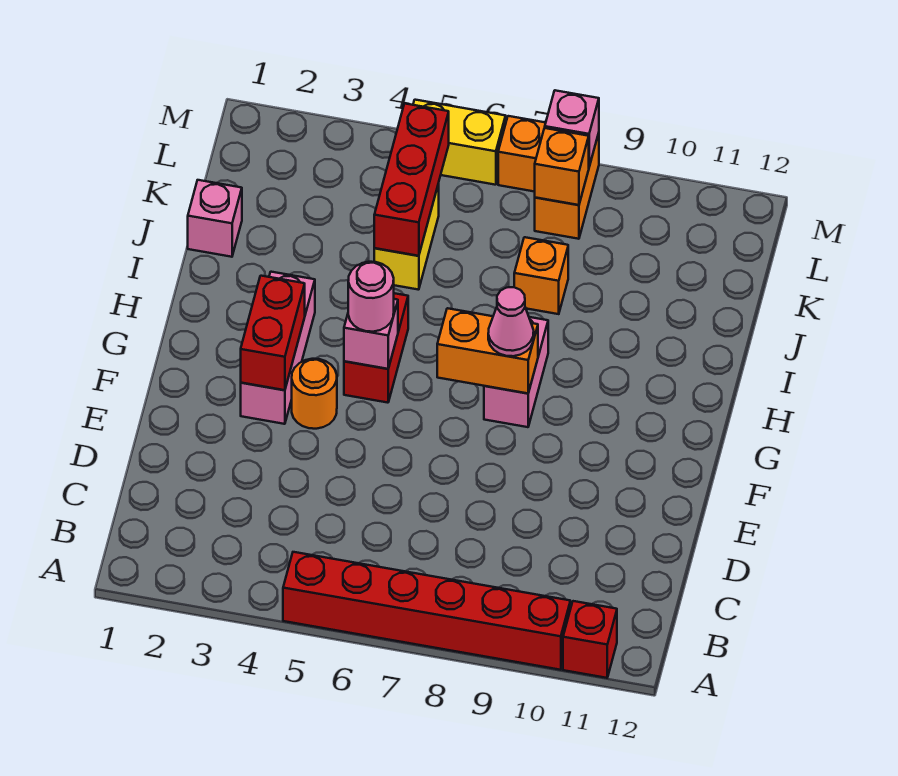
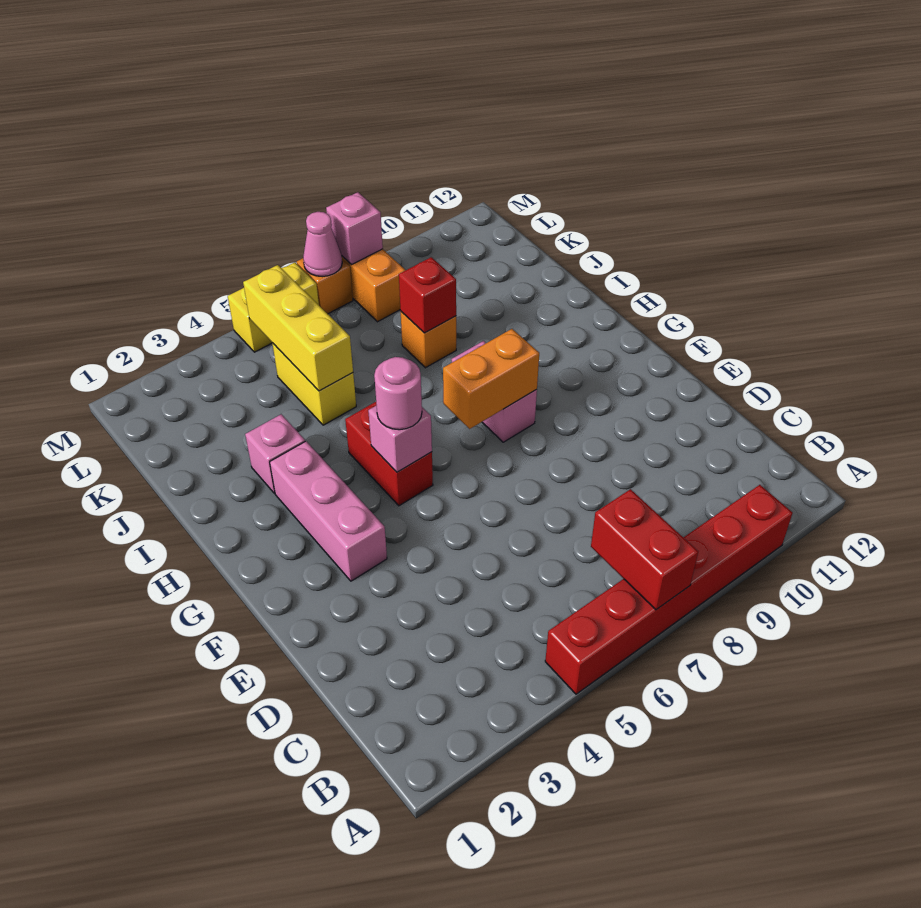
red brick A11 level 1 -> red brick J8 level 2
red brick F3:G3 level 2 -> red brick A7:B7 level 2
orange round brick F4 level 1 -> none
pink cone G8 level 3 -> pink cone M7 level 2
pink brick J1 level 1 -> pink brick I3 level 1
red brick J5:L5 level 2 -> yellow brick J5:L5 level 2
orange brick L8 level 2 -> none

